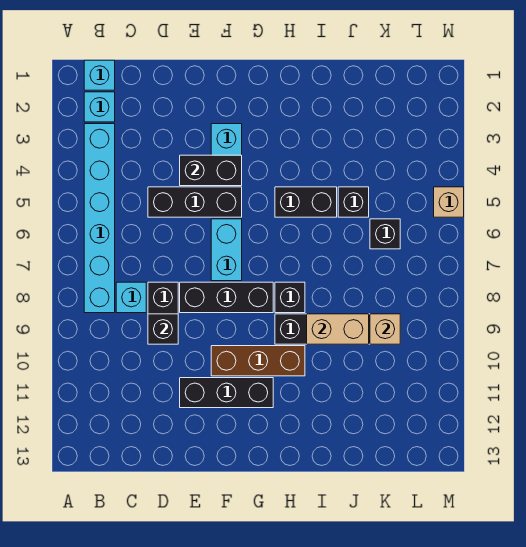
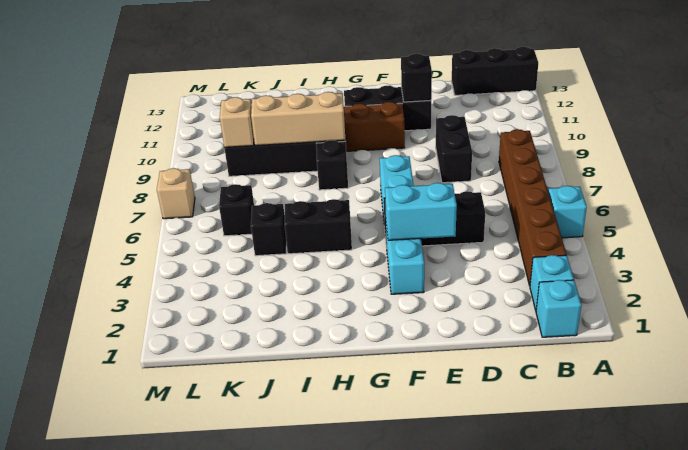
cyan brick B3:B8 level 1 -> brown brick B3:B8 level 1
cyan brick C8 level 1 -> cyan brick A5 level 1
black brick D9 level 2 -> black brick E11 level 2
black brick E4:F4 level 2 -> cyan brick E4:F4 level 2
black brick E8:G8 level 1 -> black brick A13:C13 level 1
tan brick I9:J9 level 2 -> tan brick H9:J9 level 2
tan brick M5 level 1 -> tan brick M7 level 1

